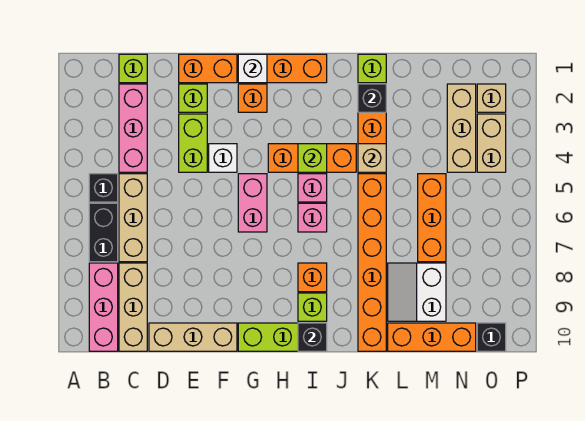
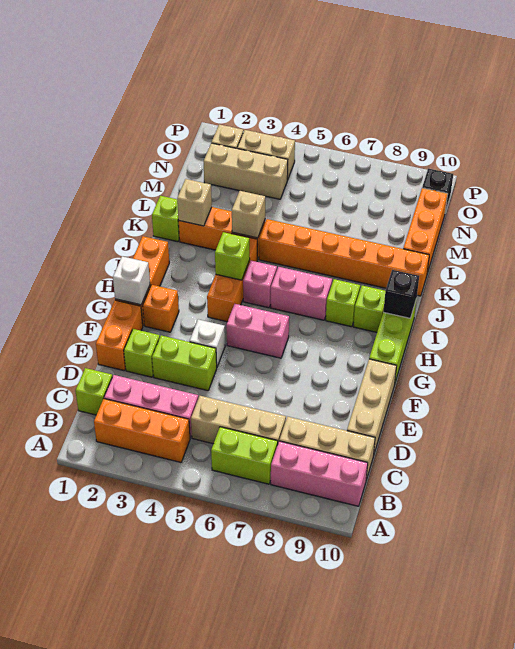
black brick B5 level 1 -> none
black brick B6:B7 level 1 -> lime brick B6:B7 level 1
pink brick I6 level 1 -> pink brick I6:I7 level 1
orange brick I8 level 1 -> lime brick I8 level 1
black brick K2 level 2 -> tan brick K2 level 2
white slope L8:M9 level 1 top M -> none
orange brick M5:M7 level 1 -> orange brick B2:B4 level 1

